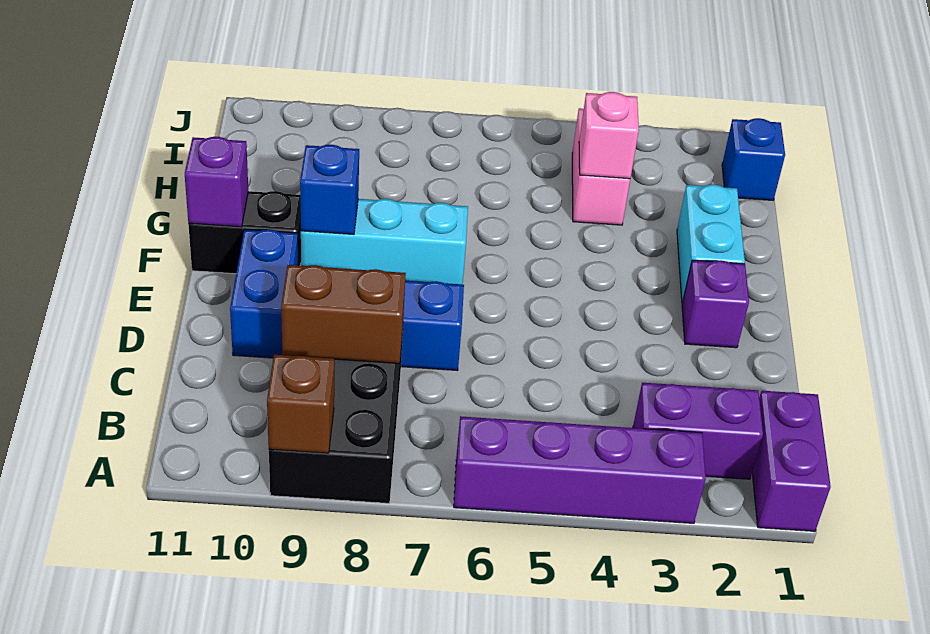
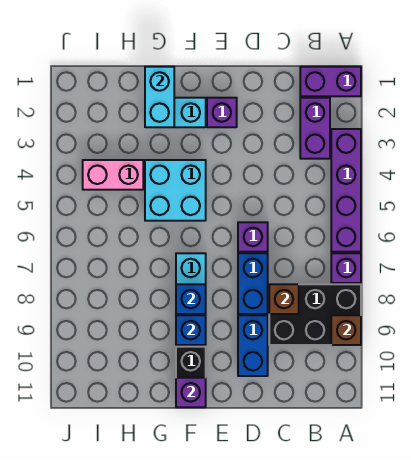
none -> purple brick A7 level 1
brown brick C8:C9 level 2 -> brown brick C8 level 2
none -> purple brick D6 level 1
blue brick D10:E10 level 1 -> blue brick D9:D10 level 1
none -> cyan brick F4:G5 level 1
none -> cyan brick G1:G2 level 2
pink brick H4 level 2 -> none
blue brick I1 level 1 -> blue brick F8 level 2

